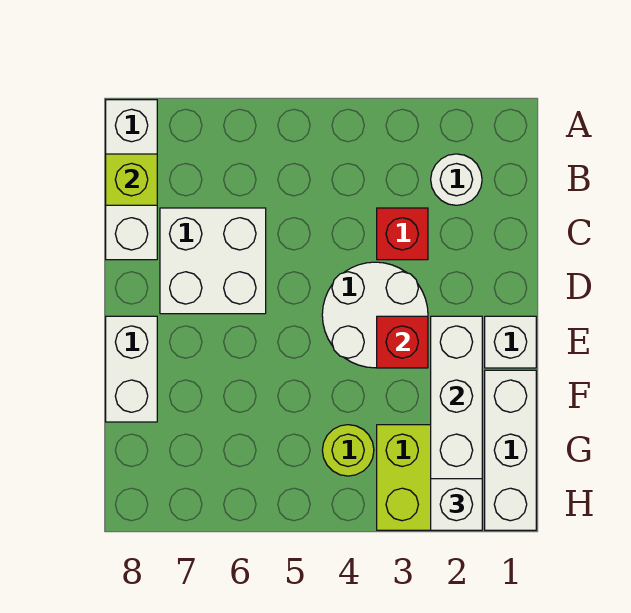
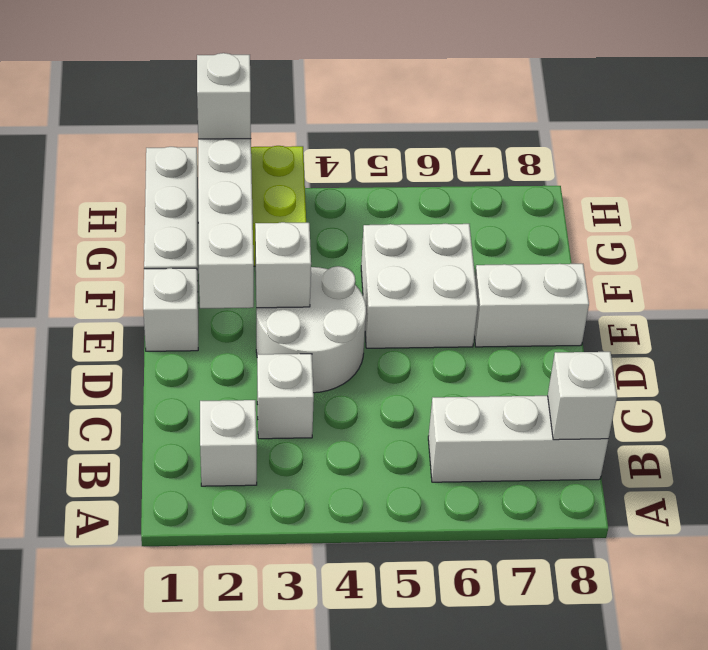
white brick A8:C8 level 1 -> white brick B6:B8 level 1
white round brick B2 level 1 -> white brick B2 level 1
lime brick B8 level 2 -> white brick B8 level 2
red brick C3 level 1 -> white brick C3 level 1
white brick C6:D7 level 1 -> white brick E5:F6 level 1
red brick E3 level 2 -> white brick E3 level 2
white brick E8:F8 level 1 -> white brick E7:E8 level 1
lime round brick G4 level 1 -> none

